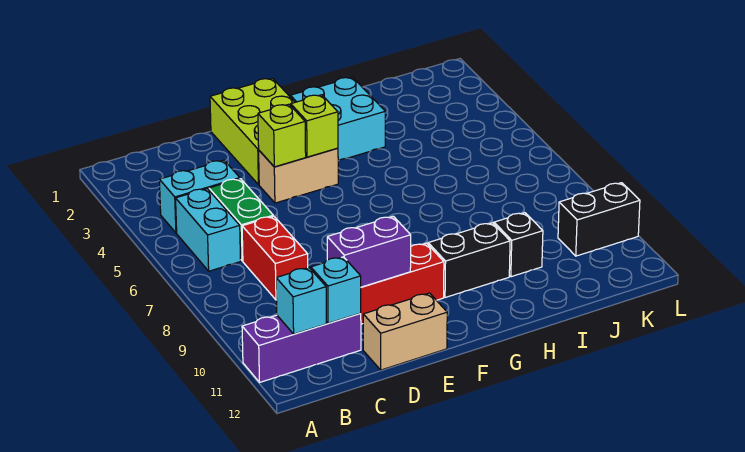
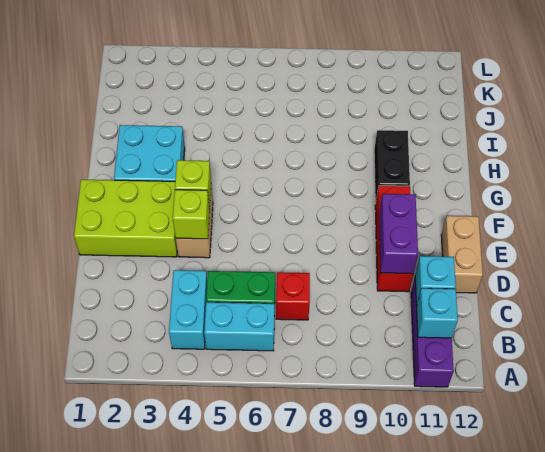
red brick C7:C8 level 1 -> red brick C7 level 1
black brick I10 level 1 -> none
black brick K10:L10 level 1 -> none

